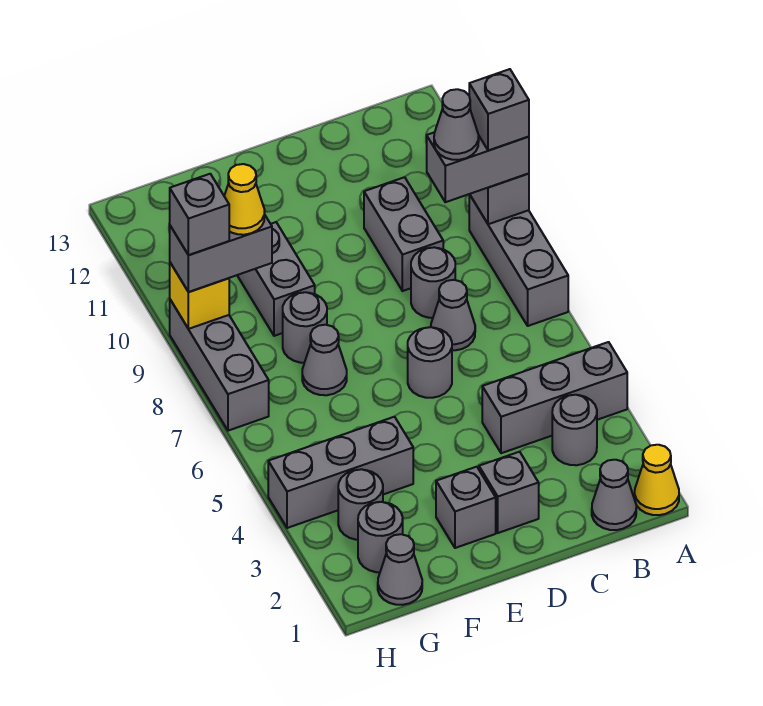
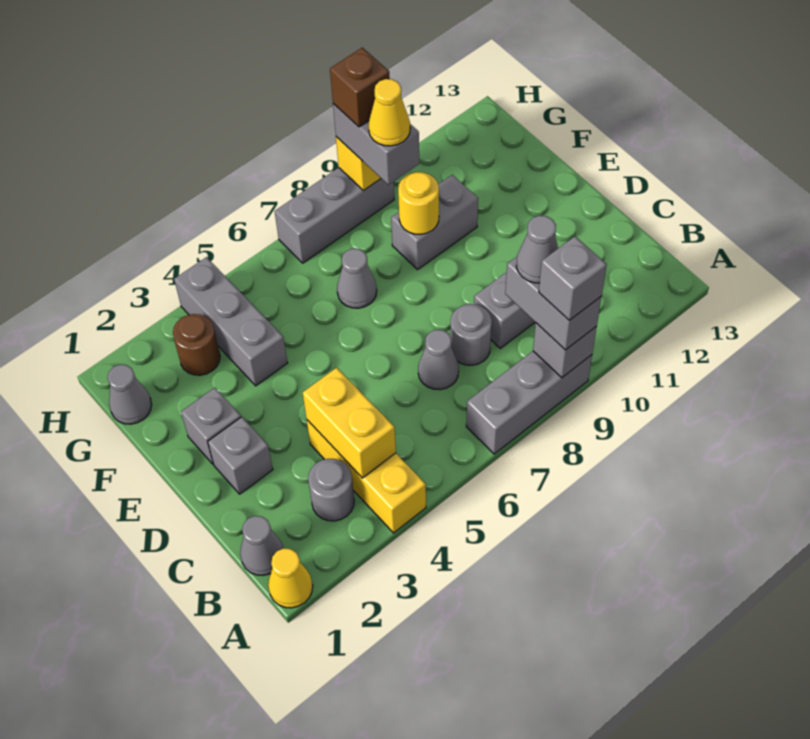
grey brick A4:C4 level 1 -> yellow brick A4:C4 level 1
none -> yellow brick B4:C4 level 2
grey round brick D6 level 1 -> none
grey round brick F8 level 1 -> none
none -> yellow round brick F9 level 2
grey round brick G2 level 1 -> none
grey round brick G3 level 1 -> brown round brick G3 level 1
grey brick H9 level 4 -> brown brick H9 level 4

